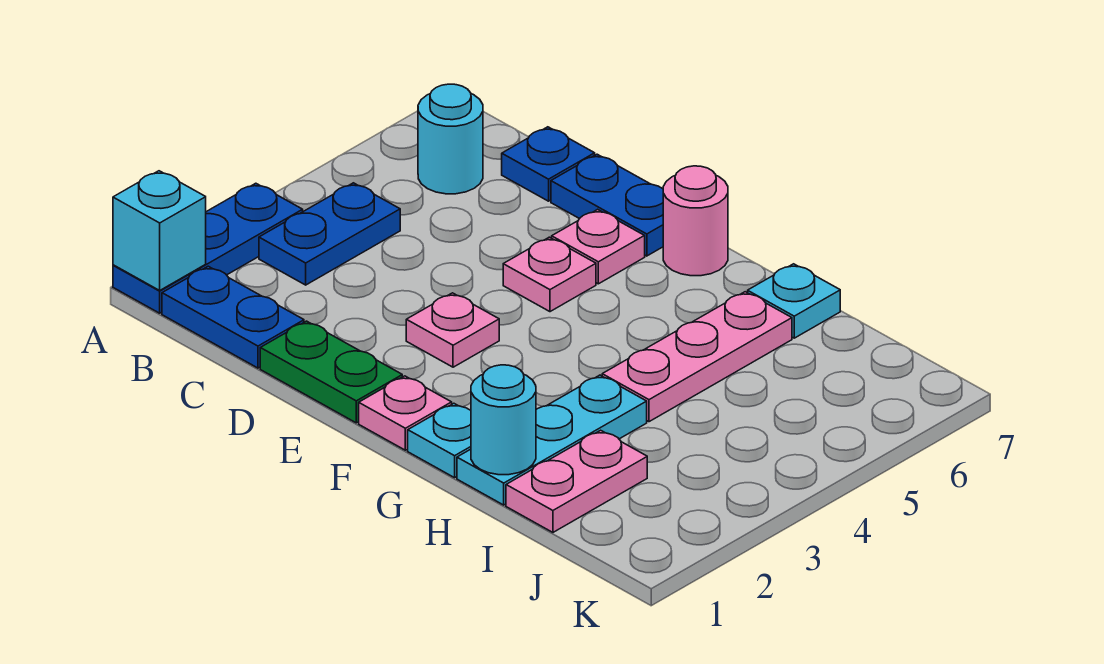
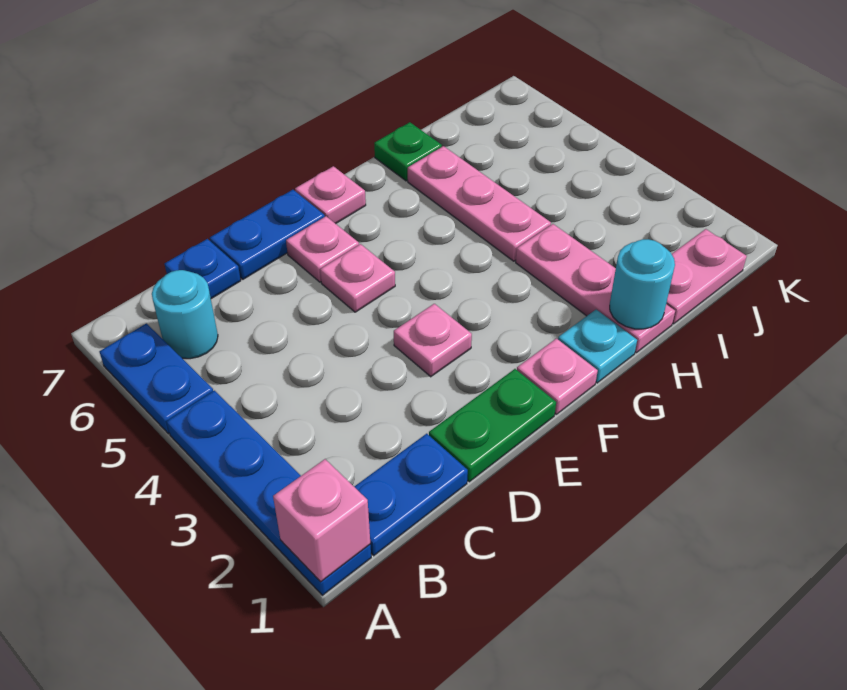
blue plate A1:A3 level 1 -> blue plate A1:A4 level 1
cyan brick A1 level 2 -> pink brick A1 level 2
blue plate B3:B4 level 1 -> blue plate A5:A6 level 1
pink round brick F7 level 1 -> pink plate F7 level 1
cyan plate H1:H3 level 1 -> pink plate H1:H3 level 1
cyan plate H7 level 1 -> green plate H7 level 1
pink plate I1:I2 level 1 -> pink plate I1:J1 level 1

